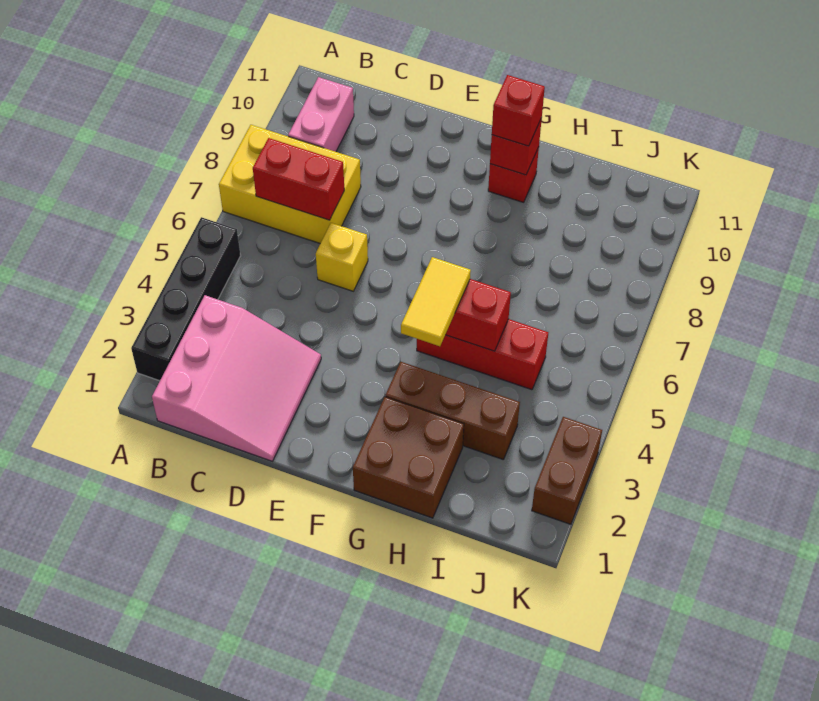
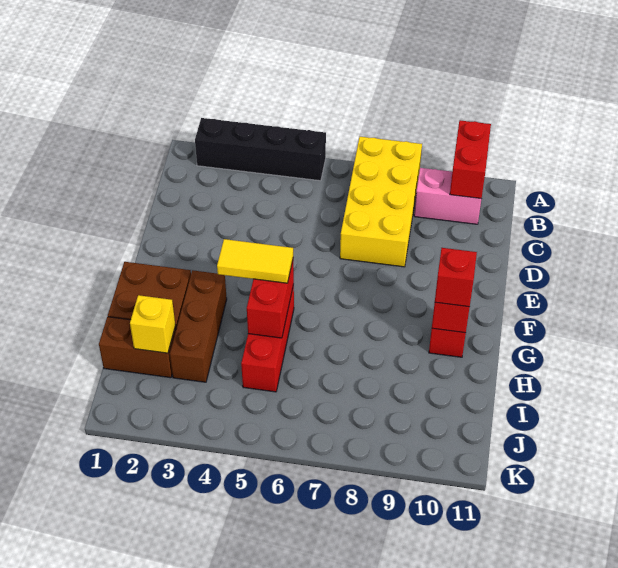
yellow brick A7:C8 level 1 -> yellow brick A7:D8 level 1
pink slope B1:D3 level 1 top B -> none
red brick B7:C7 level 2 -> red brick A10:B10 level 2
yellow brick D6 level 1 -> yellow brick I2 level 2
brown brick K2:K3 level 1 -> brown brick I1:I2 level 1

